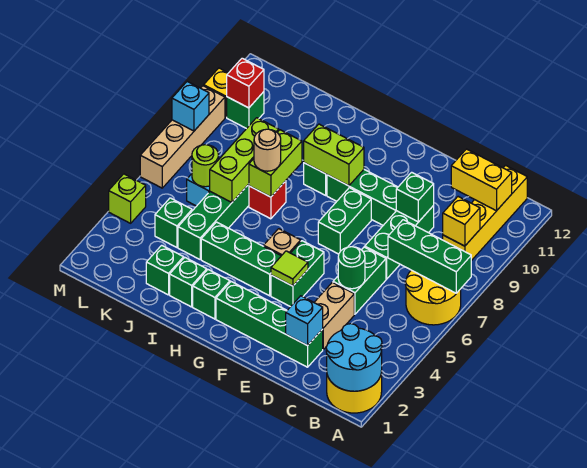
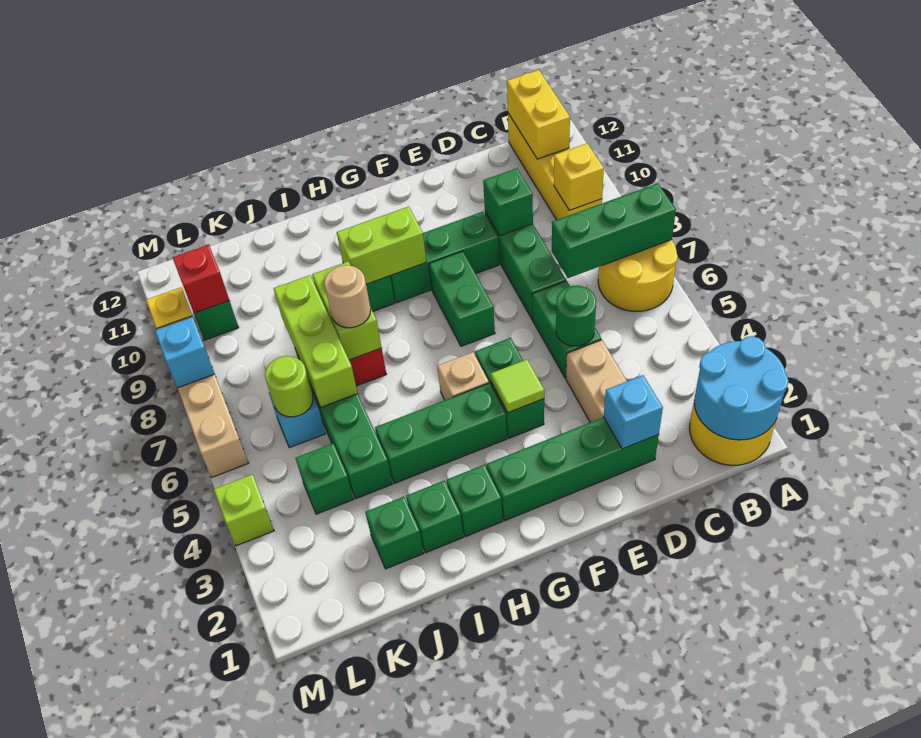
yellow brick B11:C11 level 2 -> yellow brick B11:B12 level 2

